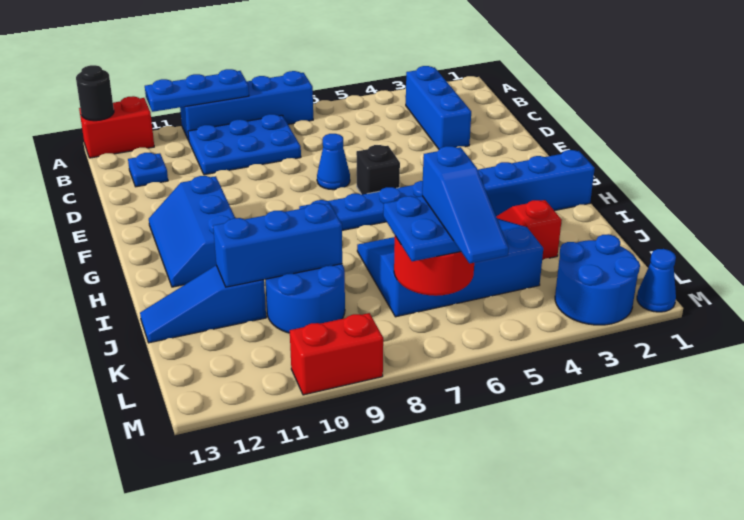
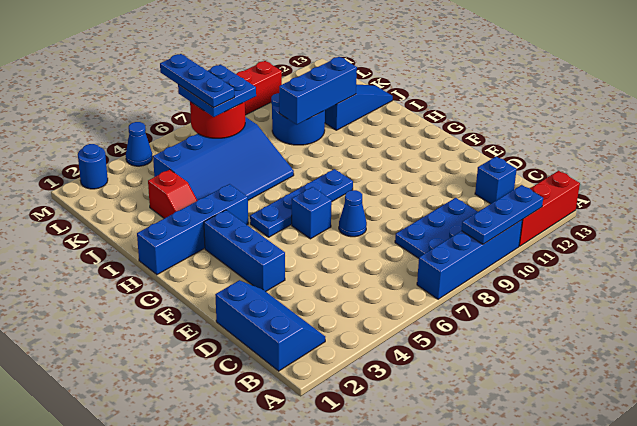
red brick A12:A13 level 1 -> red brick A11:A13 level 1
black round brick A13 level 2 -> none
blue brick B3:D3 level 1 -> blue brick E3:G3 level 1
blue plate C12 level 1 -> blue brick C12 level 1
black brick F6 level 1 -> blue brick F6 level 1
blue slope F11:H12 level 1 top 11 -> blue slope B1:D2 level 1 top 1
blue slope K6:M6 level 4 top K -> blue plate K6:M6 level 4
blue round brick L2:M3 level 1 -> blue round brick M2 level 1
blue cone M1 level 1 -> blue cone M4 level 1

